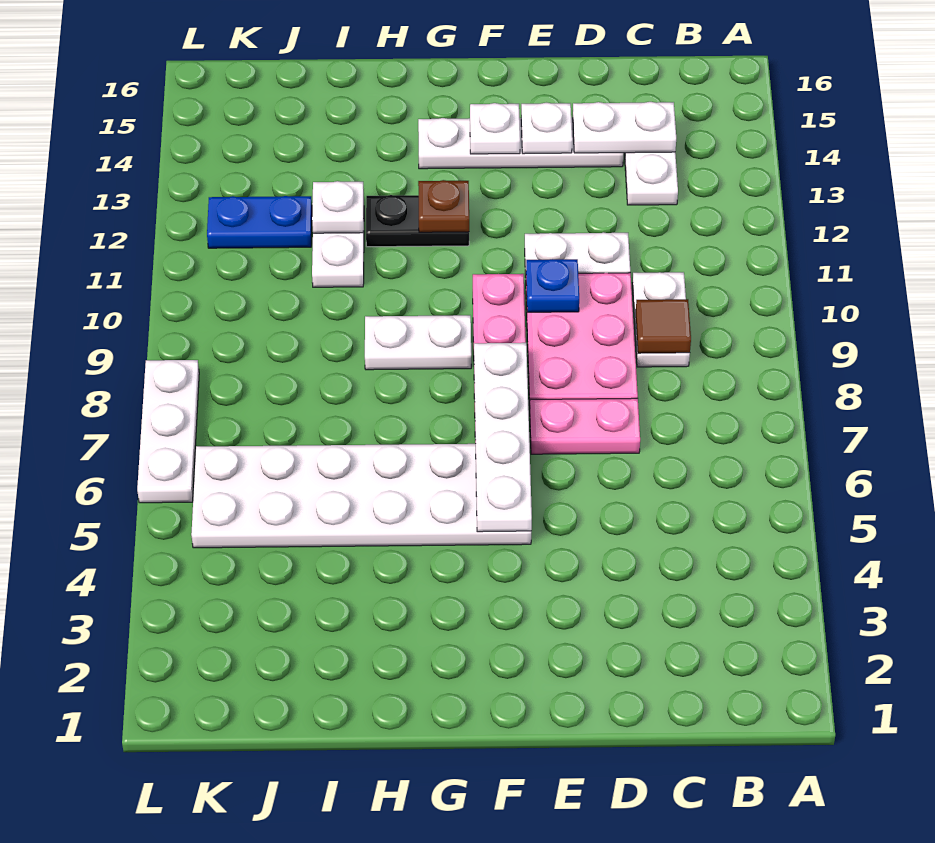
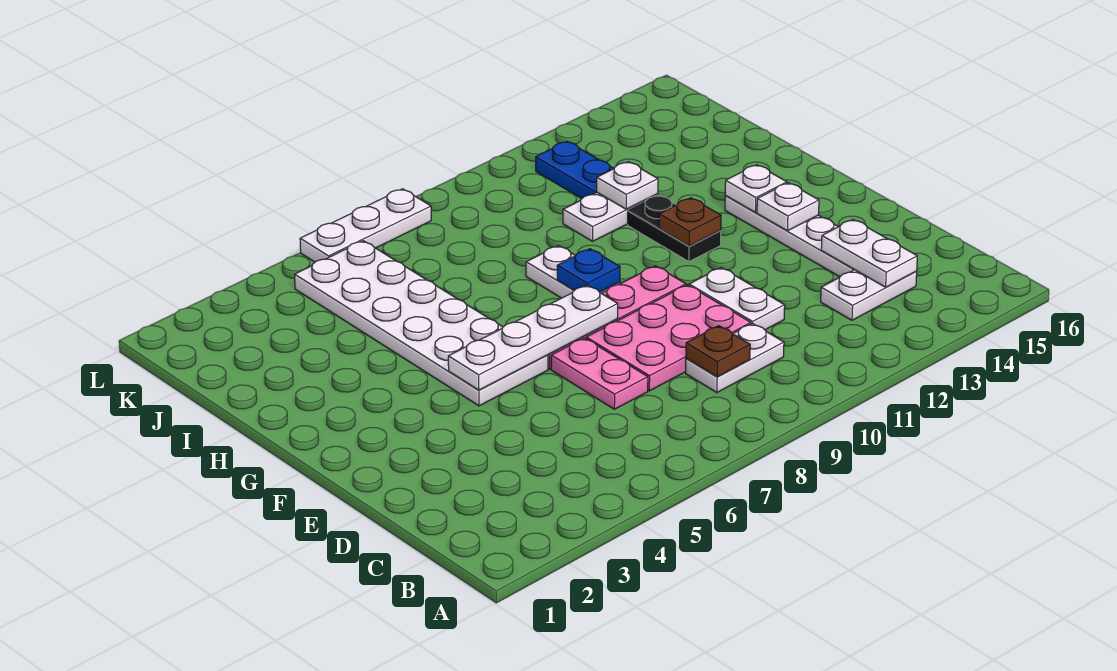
brown tile C9 level 2 -> brown plate C9 level 2
blue plate E10 level 2 -> blue plate G9 level 2
white plate E14 level 2 -> white plate G14 level 2

